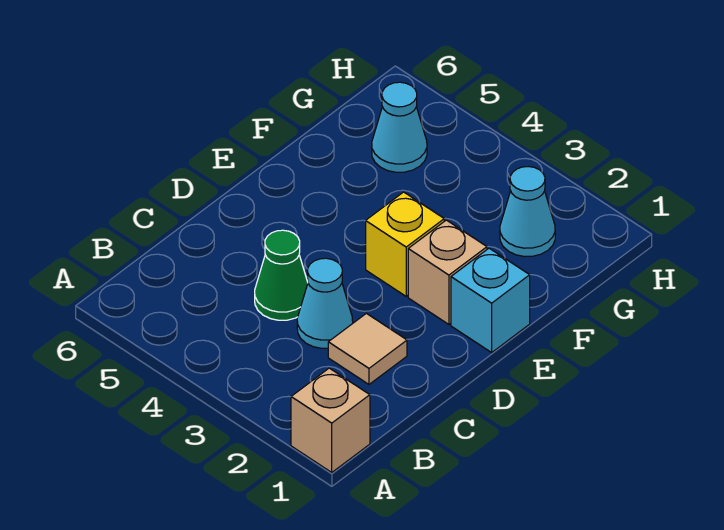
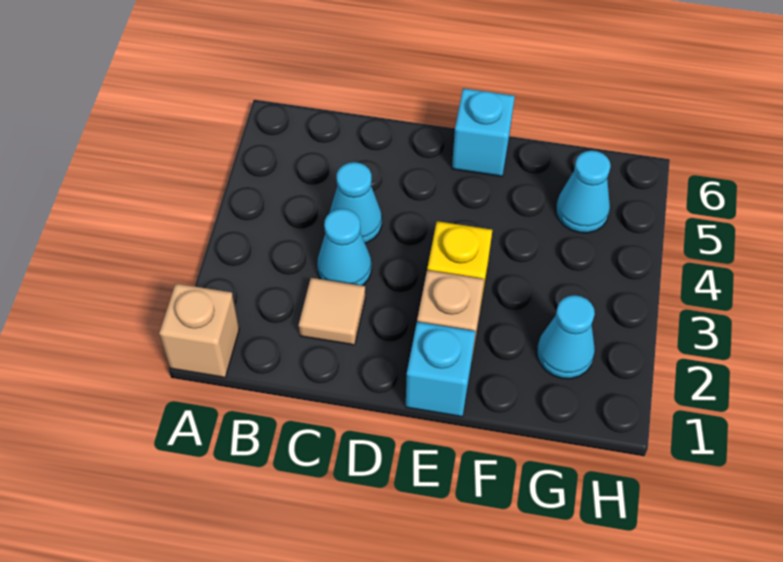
green cone C4 level 1 -> cyan cone C4 level 1
none -> cyan brick E6 level 1

